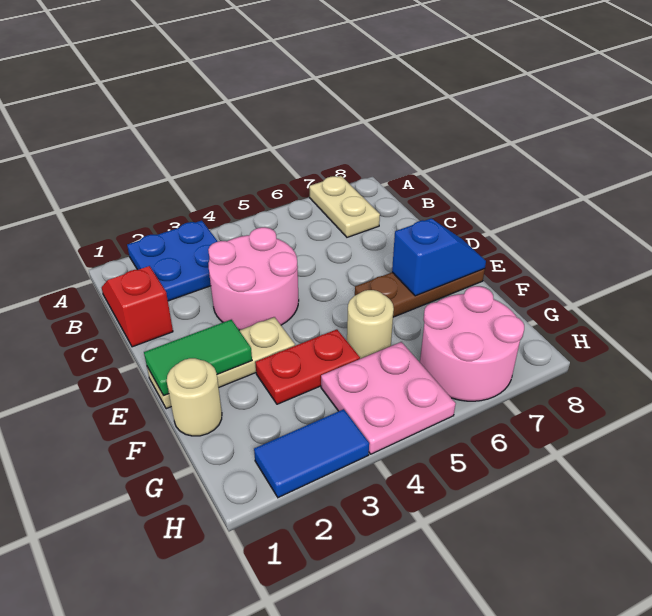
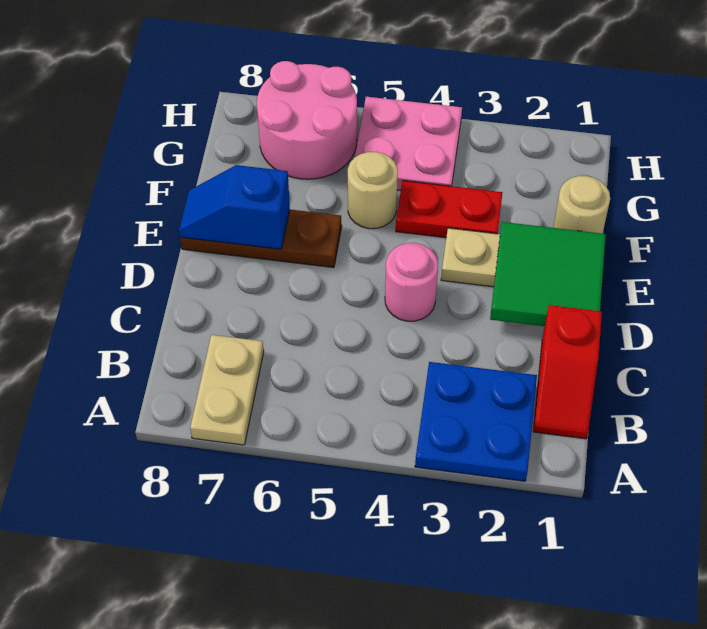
pink round brick C3:D4 level 1 -> pink round brick D4 level 1
green tile E1:E2 level 2 -> green tile D1:E2 level 2
blue tile H2:H3 level 1 -> none

